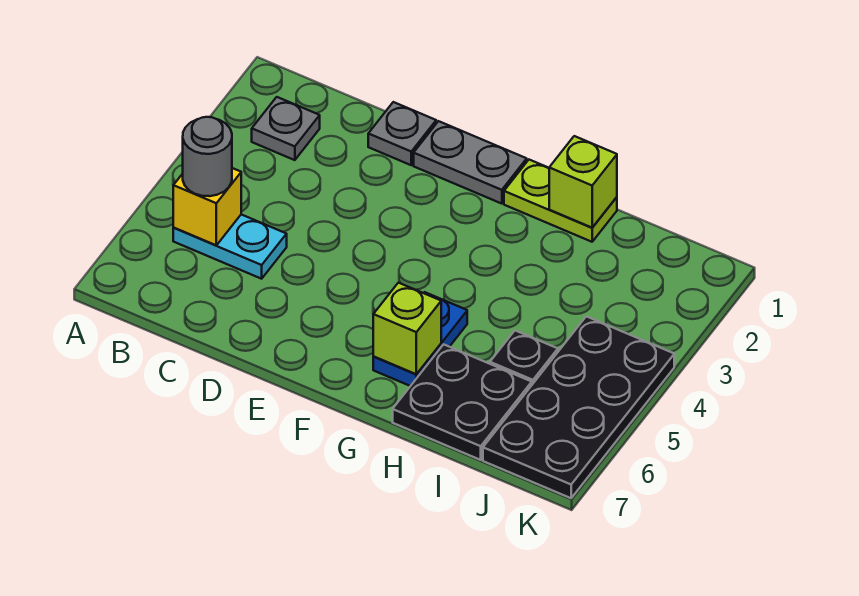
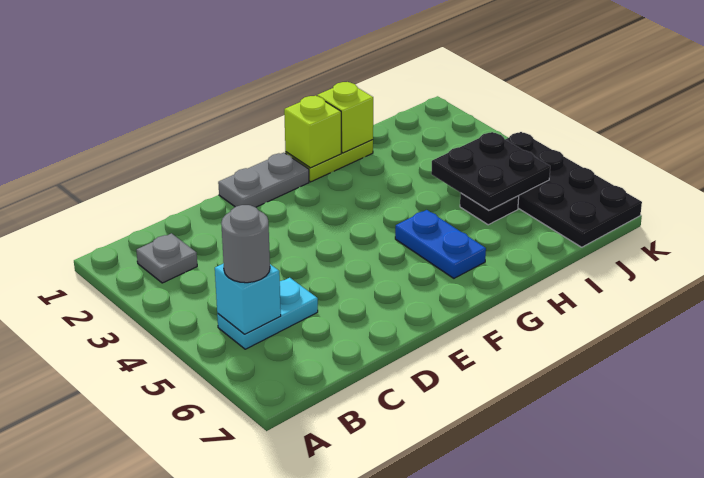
yellow brick B5 level 2 -> cyan brick B5 level 2
grey plate D1 level 1 -> none
lime brick G6 level 2 -> lime brick G1 level 2
black plate H6:I7 level 1 -> black plate I4:J5 level 2

